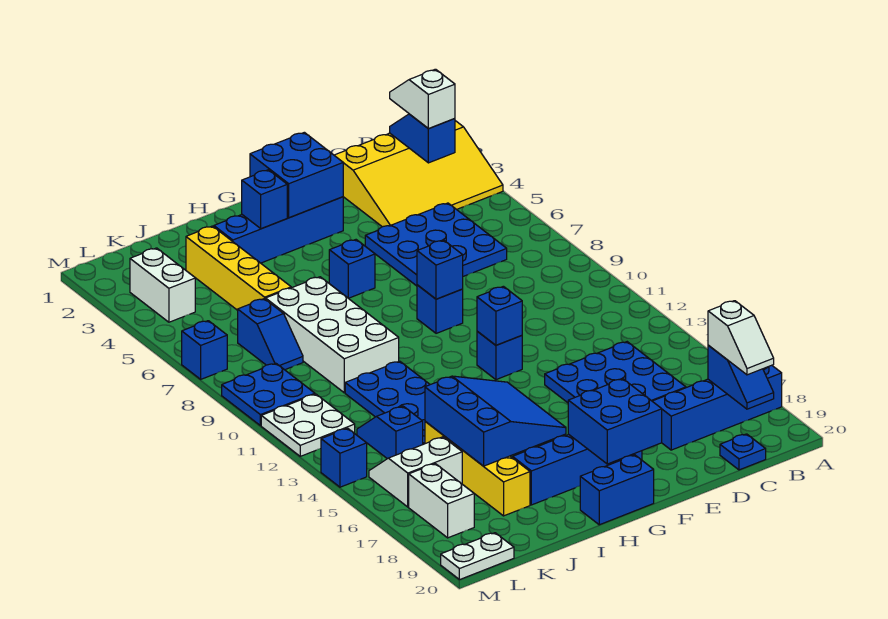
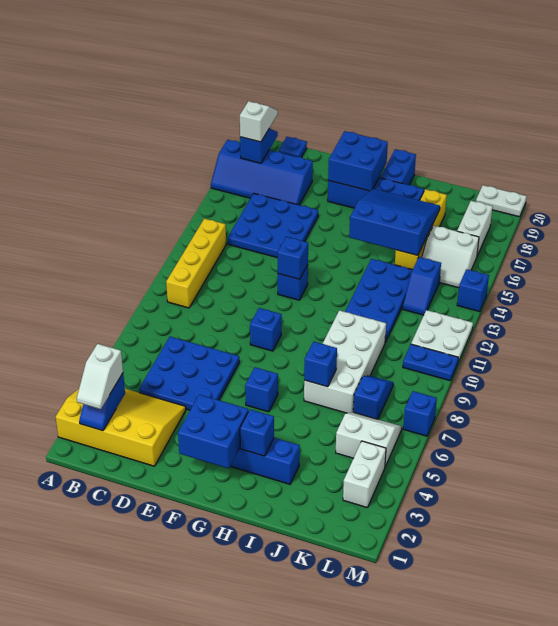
blue brick F9 level 2 -> blue brick I7 level 2
blue brick G20:H20 level 1 -> blue brick H19:H20 level 1
blue slope H15:J17 level 2 top J -> blue slope H15:J17 level 2 top 15
yellow brick J3:J6 level 1 -> yellow brick B10:B13 level 1
none -> white slope K5:L6 level 1 top 5
blue plate L9:M10 level 1 -> blue plate L10:M10 level 1

